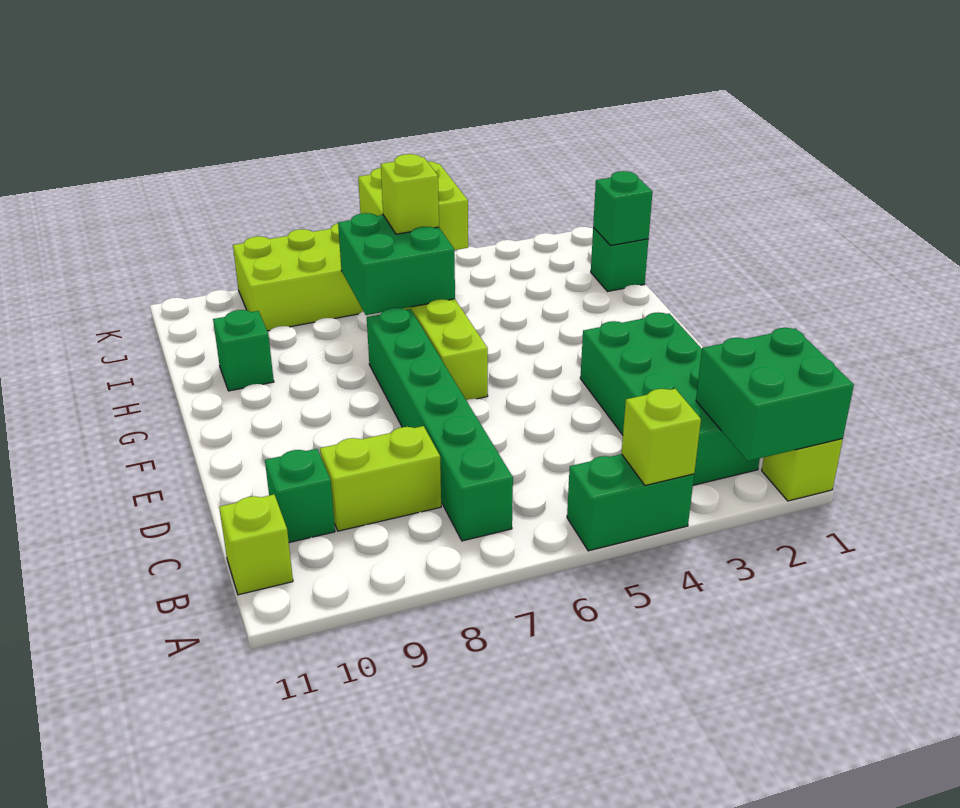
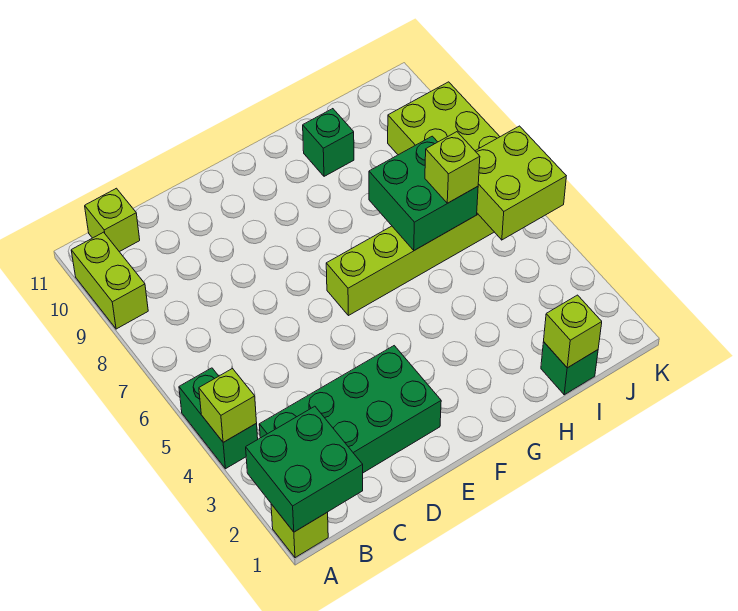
green brick B7:G7 level 1 -> none
lime brick C8:C9 level 1 -> lime brick A9:A10 level 1
green brick C10 level 1 -> none
green brick I1 level 2 -> lime brick I1 level 2

